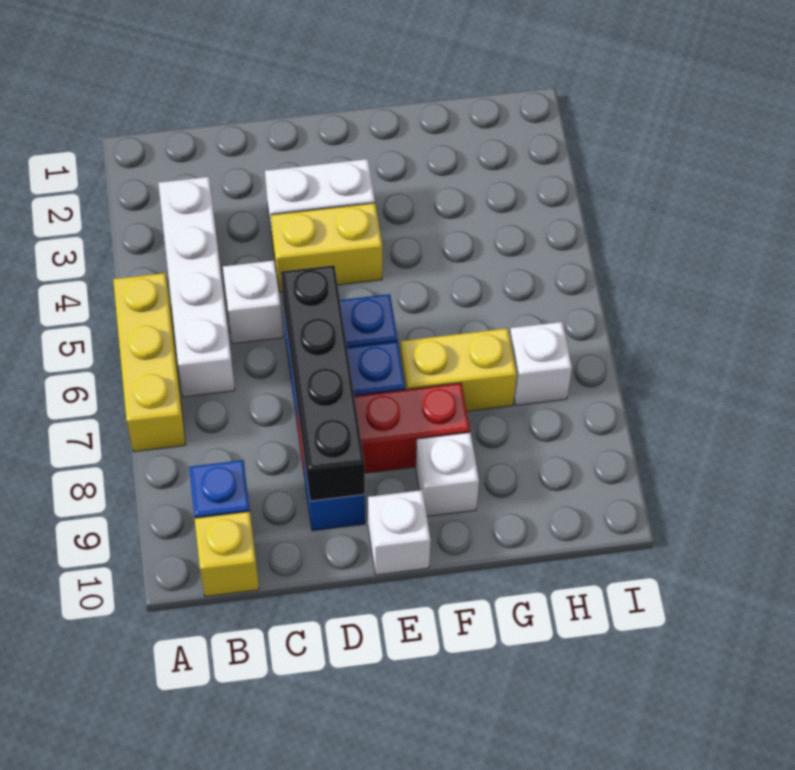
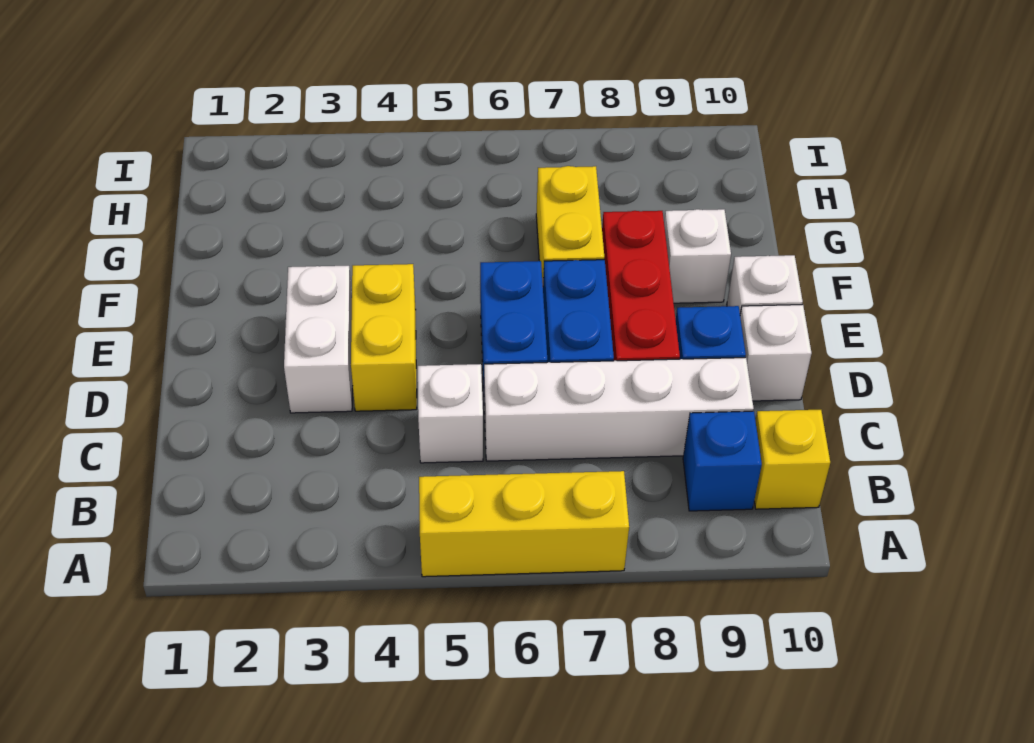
white brick B3:B6 level 1 -> white brick C6:C9 level 1
black brick D6:D9 level 2 -> none
white brick H7 level 1 -> white brick D10 level 1

